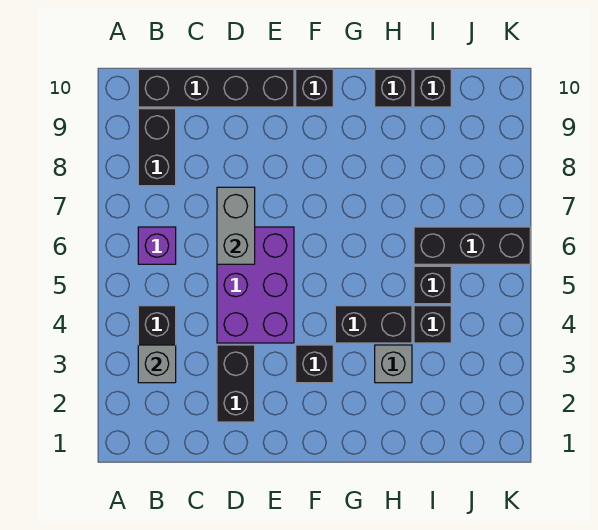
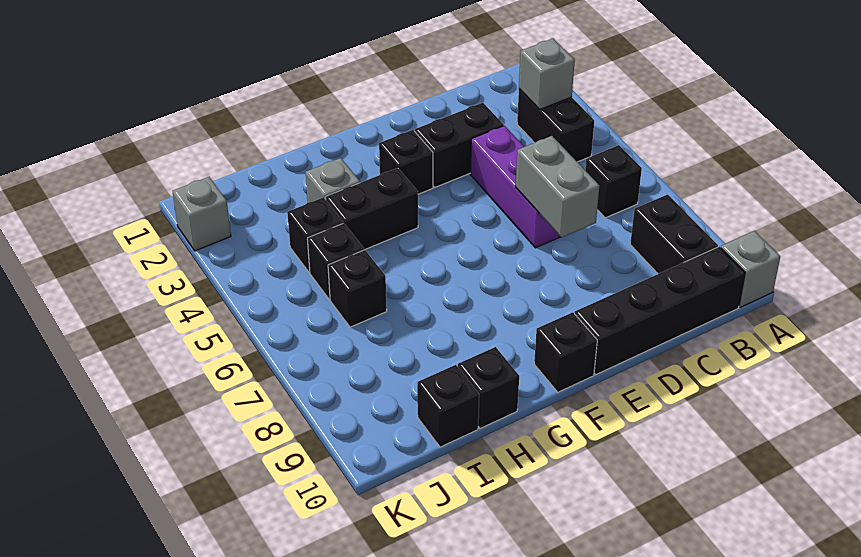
none -> grey brick A10 level 1
purple brick B6 level 1 -> black brick B6 level 1
black brick D2:D3 level 1 -> black brick D3:E3 level 1
purple brick D4:E6 level 1 -> purple brick D4:D6 level 1
black brick I6:K6 level 1 -> black brick I6 level 1
none -> grey brick K2 level 1

